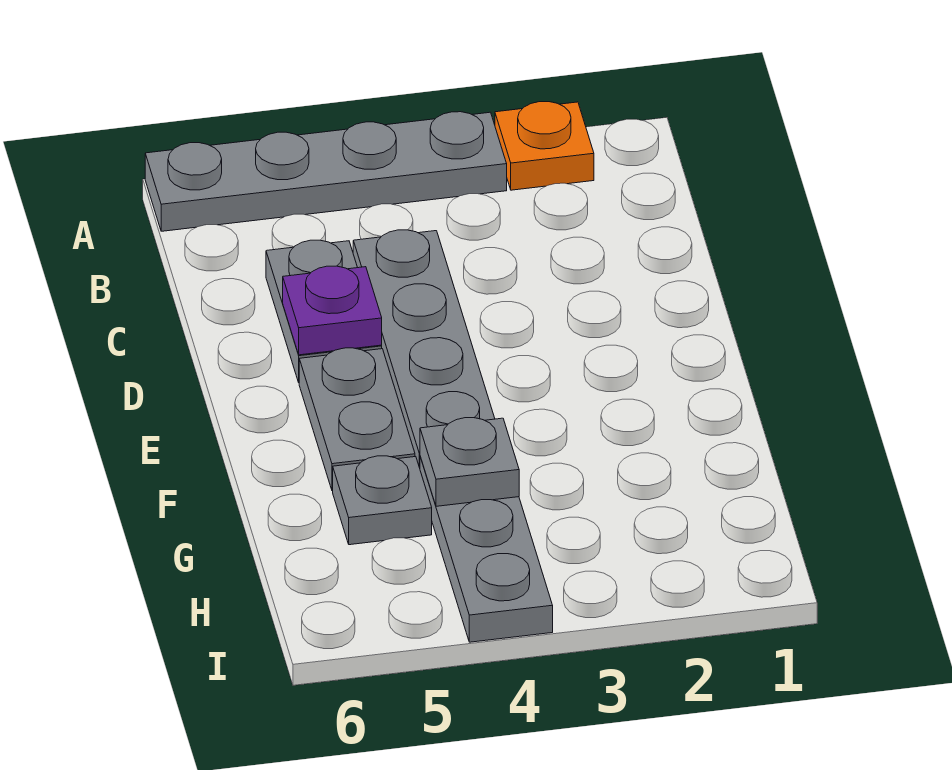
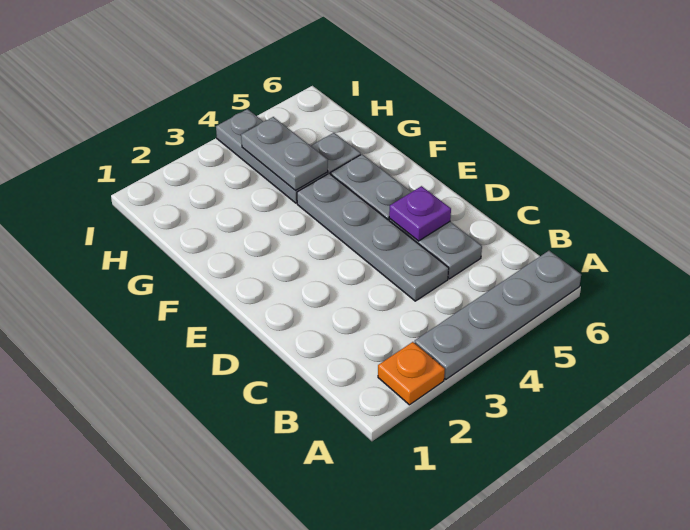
grey plate G4 level 2 -> grey plate G4:H4 level 2

